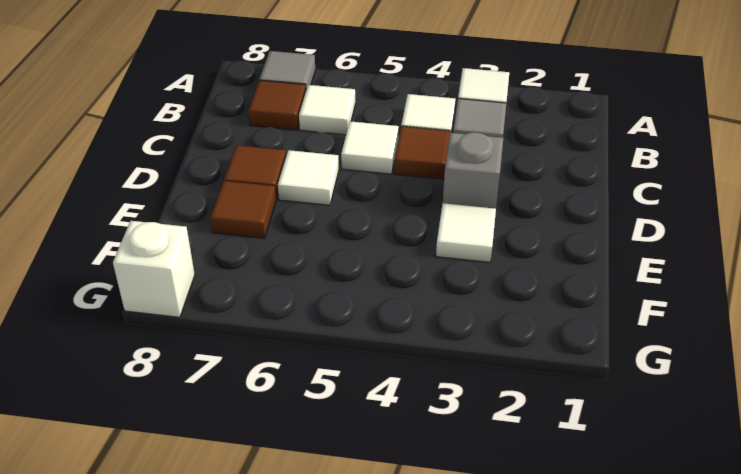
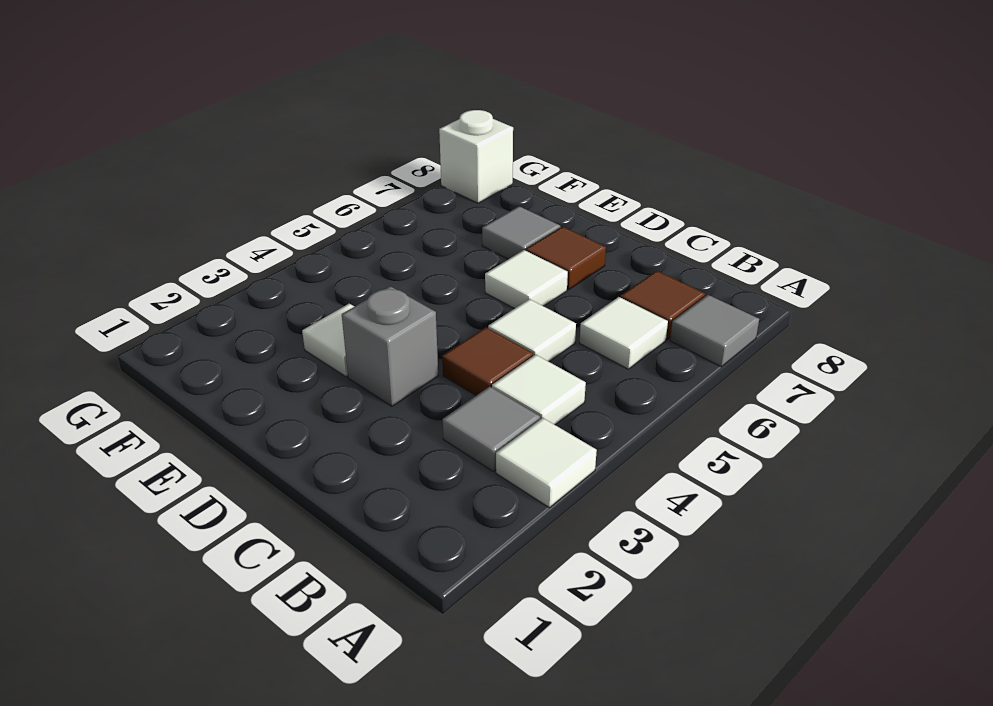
brown tile E7 level 1 -> grey tile E7 level 1

